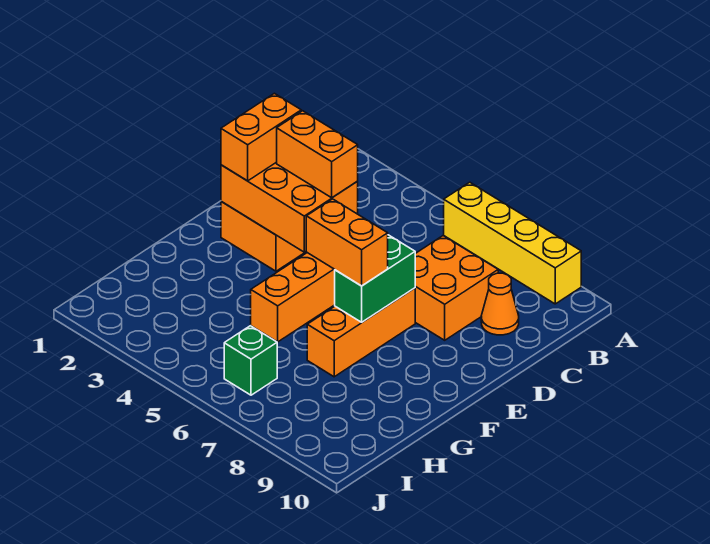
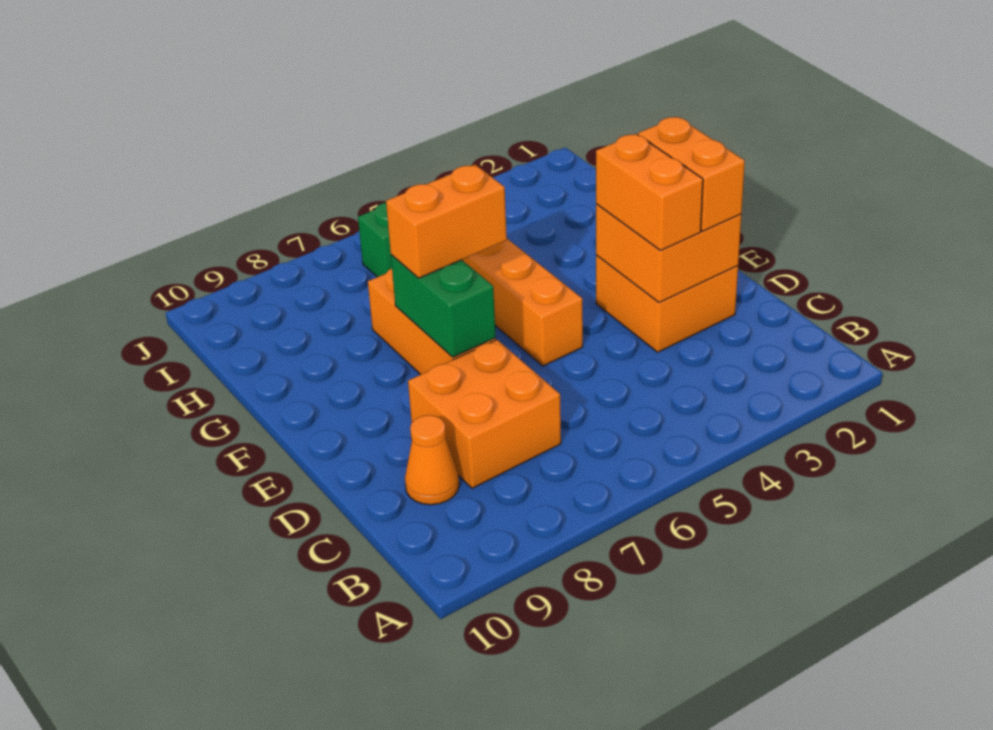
yellow brick A6:A9 level 1 -> none
orange brick D2:E4 level 2 -> orange brick D2:E3 level 2
orange brick D3:D4 level 3 -> orange brick D3:E3 level 3

